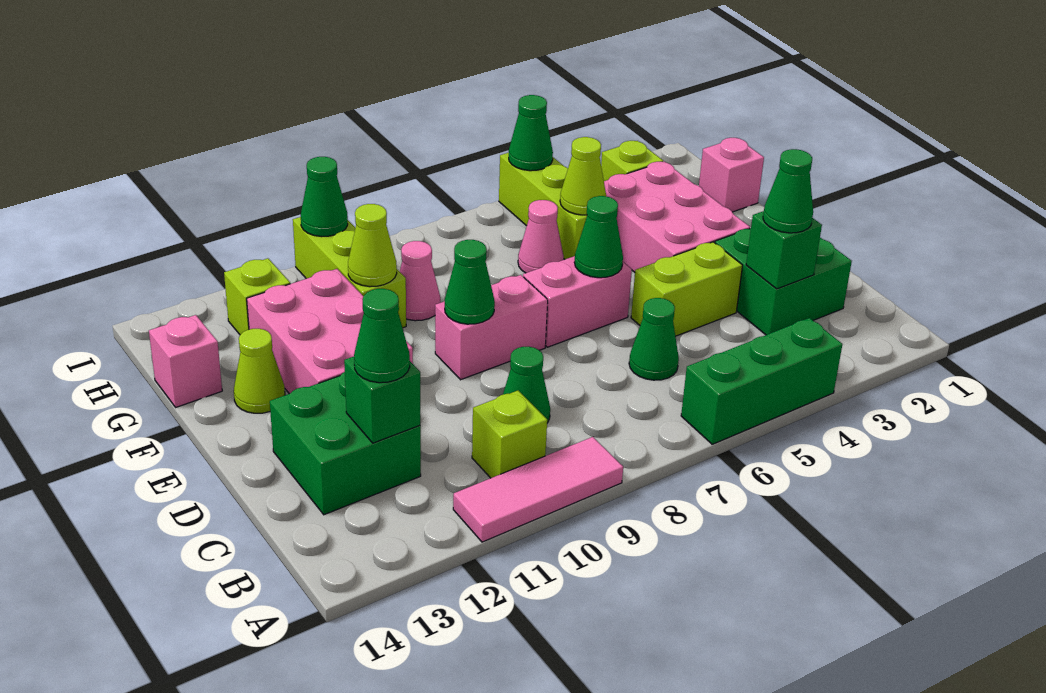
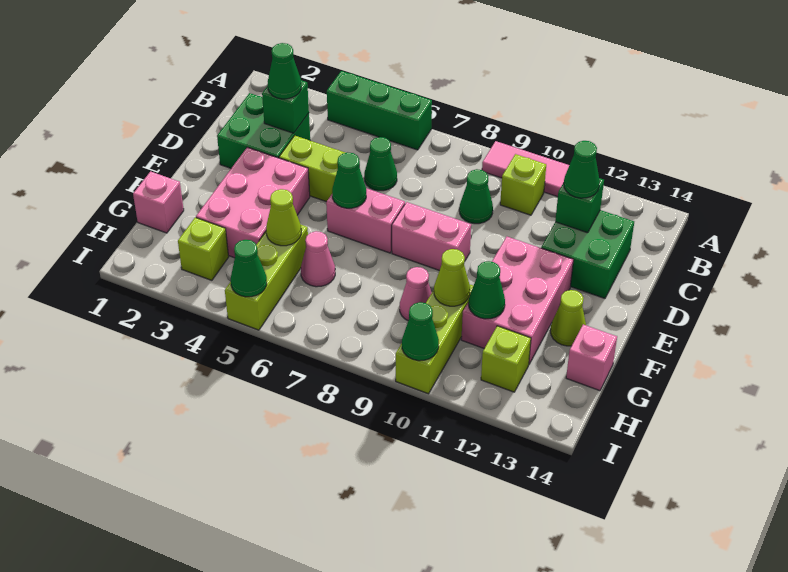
green cone E9 level 2 -> green cone G11 level 2

